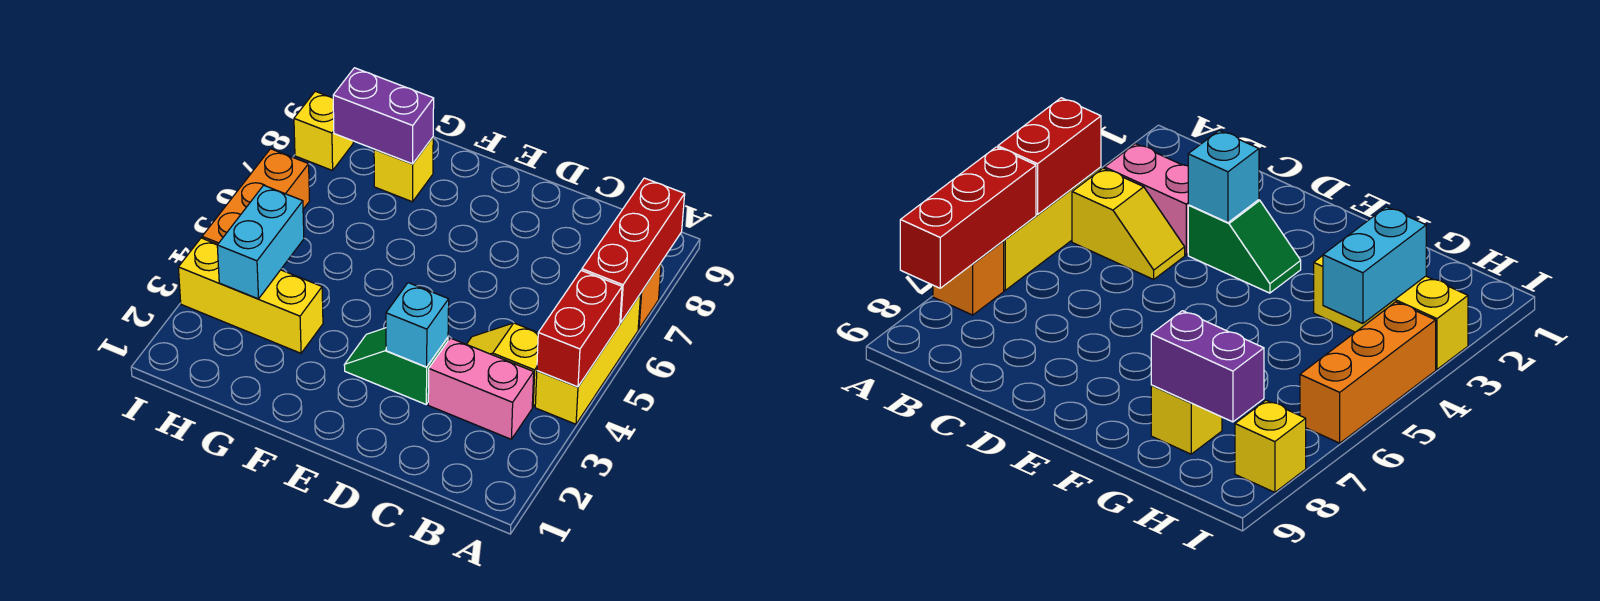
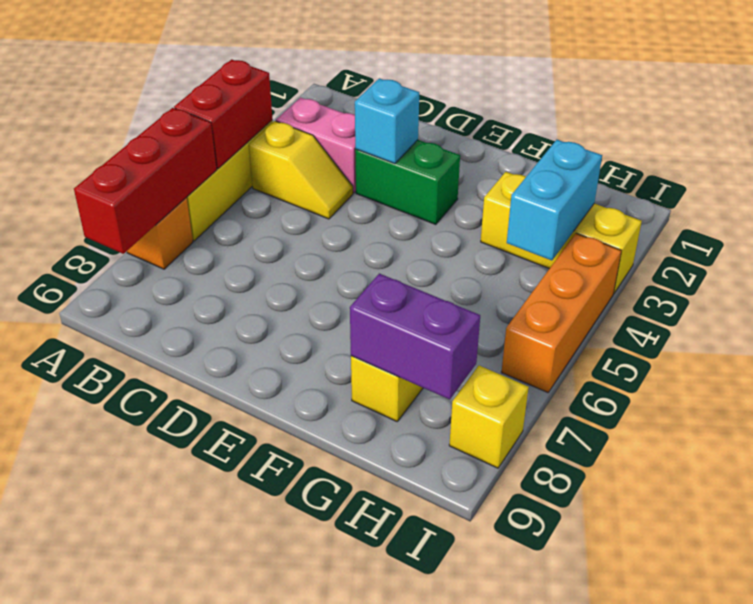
green slope D3:E3 level 1 top D -> green brick D3:E3 level 1

